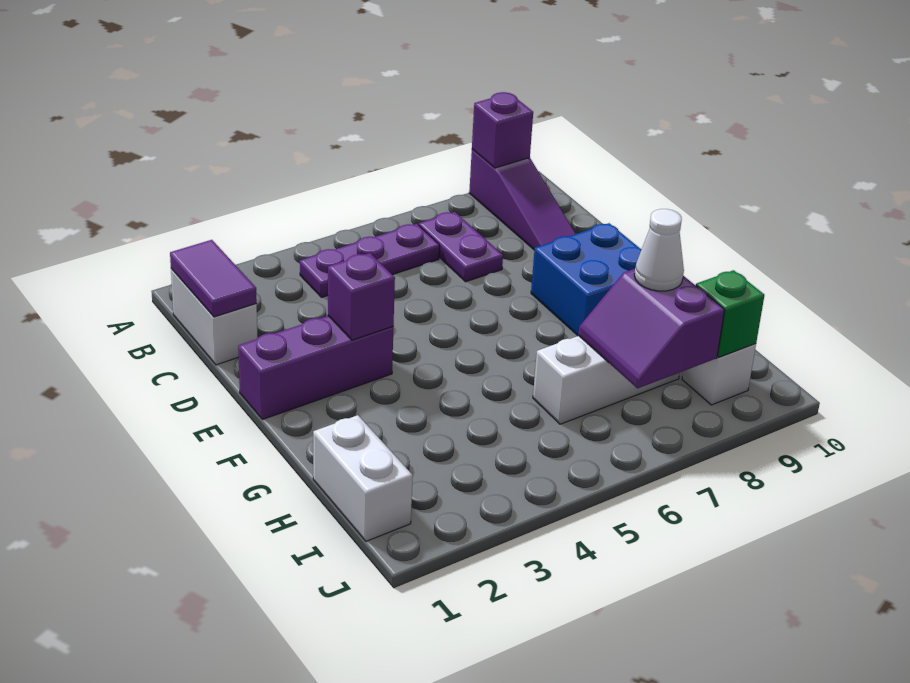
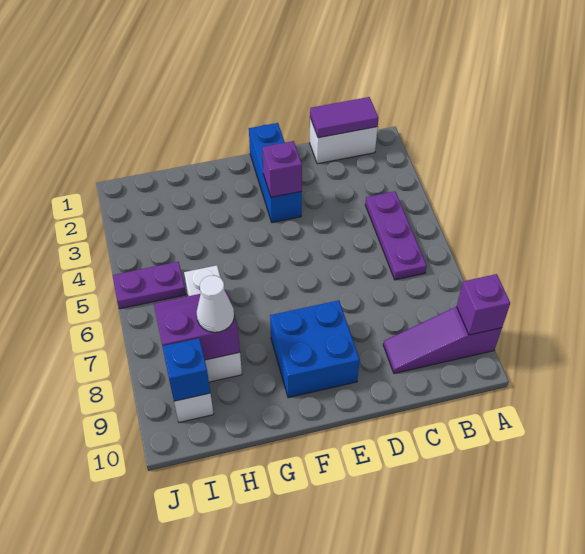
purple plate B7:C7 level 1 -> purple plate I5:J5 level 1
purple brick E1:E3 level 1 -> blue brick E1:E3 level 1
white brick H1:I1 level 1 -> none
green brick I9 level 2 -> blue brick I9 level 2

